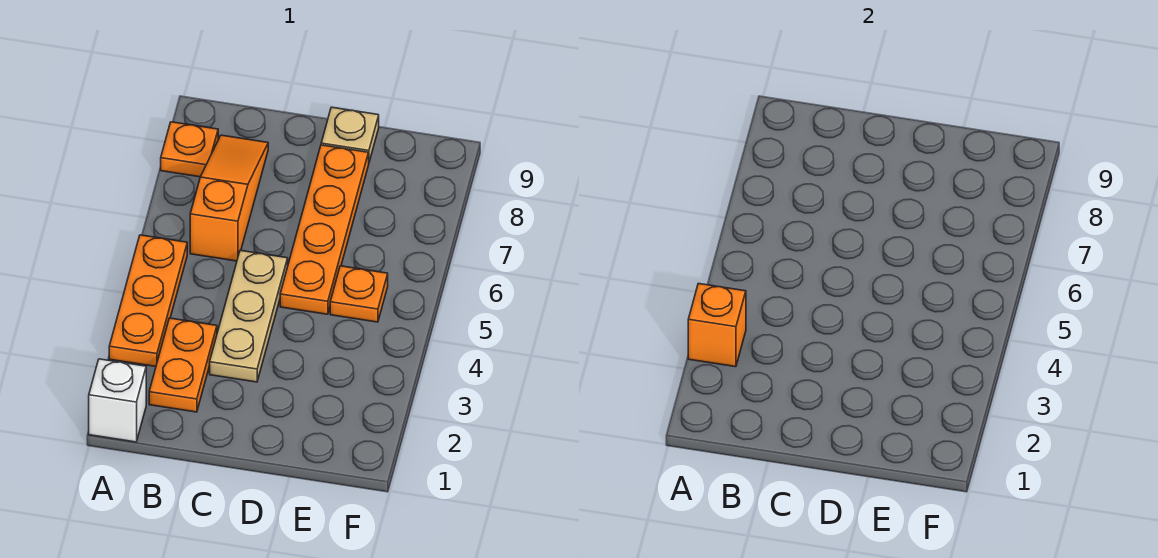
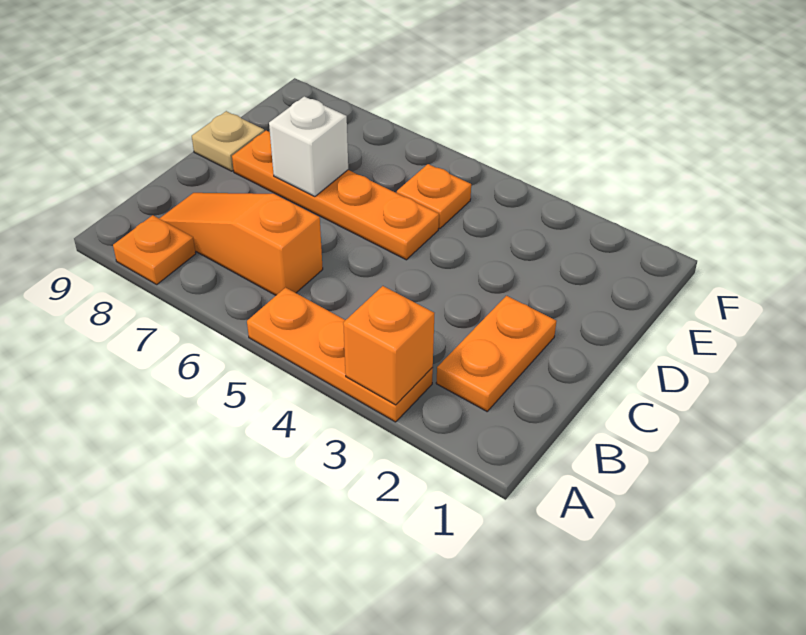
white brick A1 level 1 -> white brick D7 level 2
orange plate B2:B3 level 1 -> orange plate B2:C2 level 1
tan plate C3:C5 level 1 -> none

